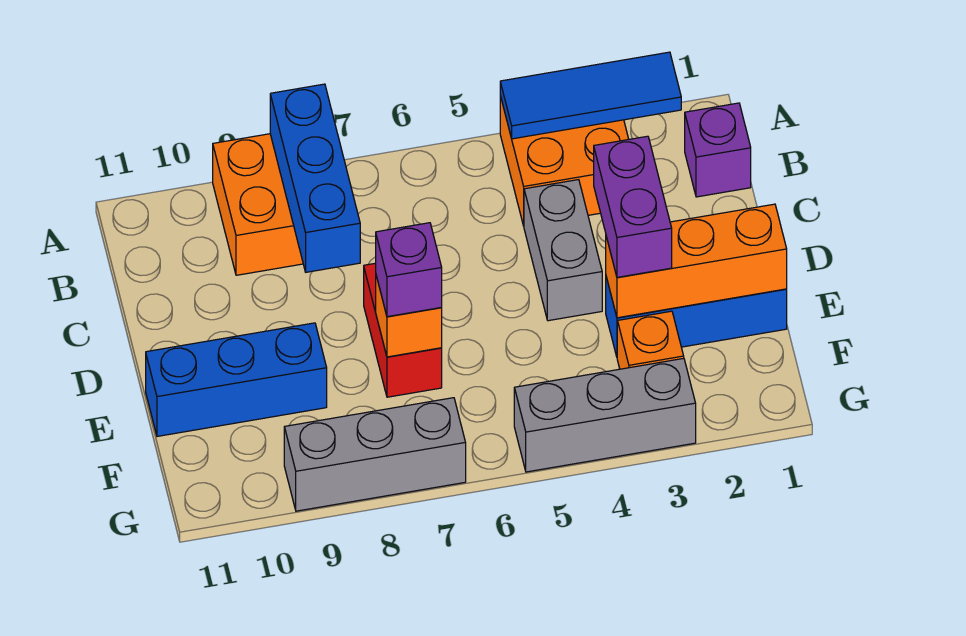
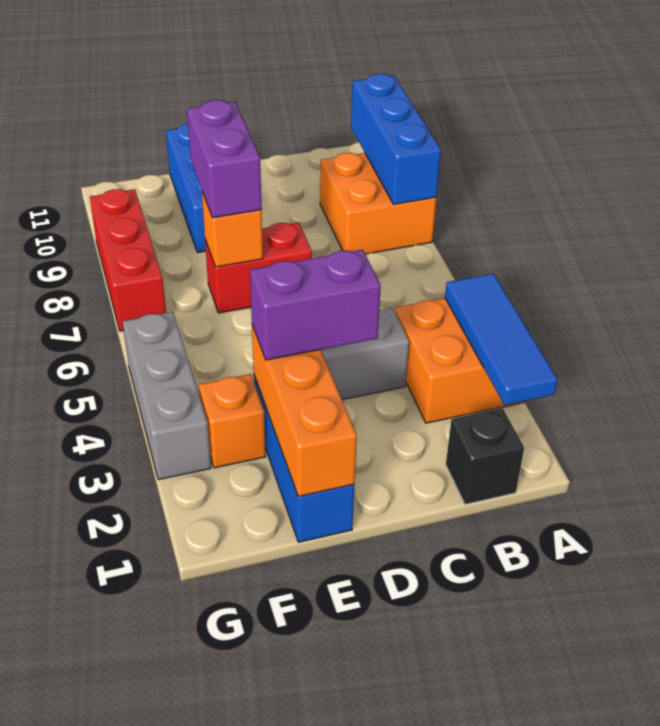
blue brick A8:C8 level 2 -> blue brick A8:A10 level 2
purple brick B1 level 1 -> black brick B1 level 1
purple brick E7 level 3 -> purple brick E7:E8 level 3
grey brick G7:G9 level 1 -> red brick G7:G9 level 1

